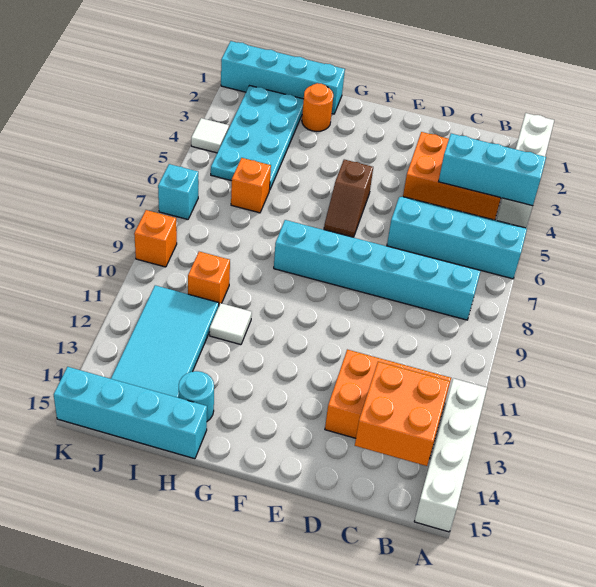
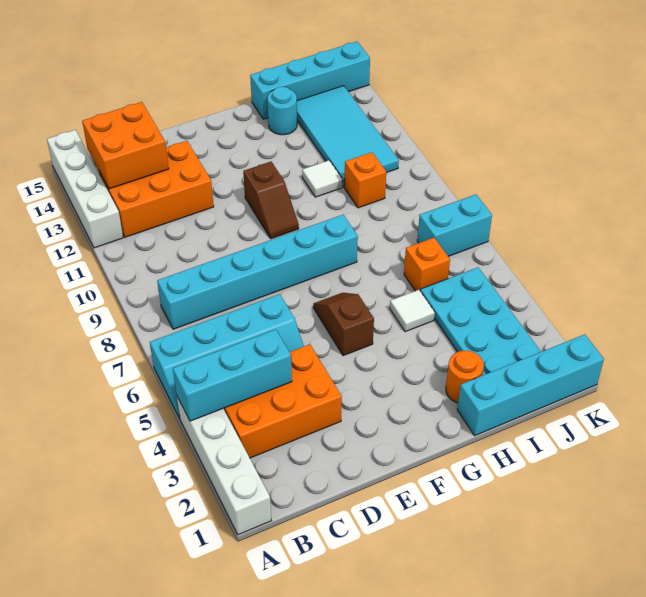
none -> brown slope F10:F11 level 1 top 11
white tile K4 level 1 -> white tile H5 level 1
cyan brick K7 level 1 -> cyan brick J7:K7 level 1
orange brick K9 level 1 -> none

